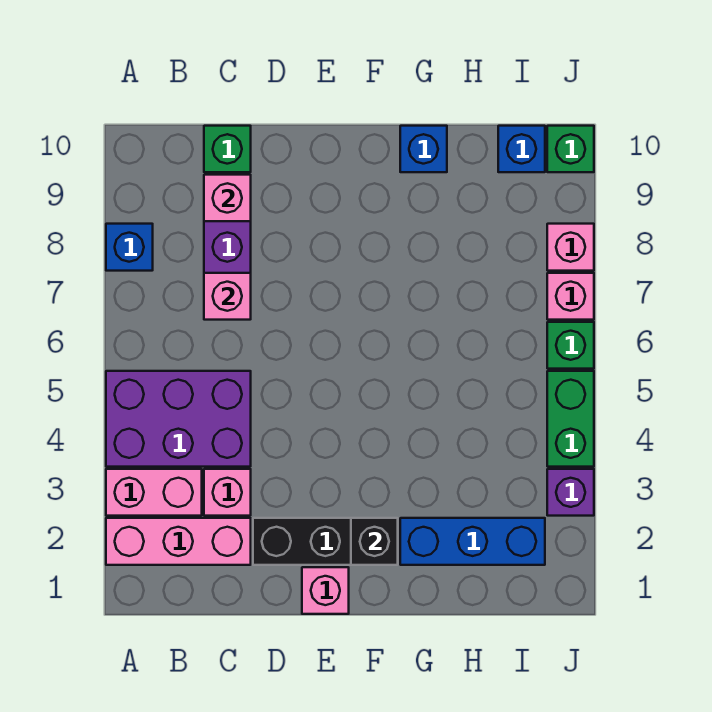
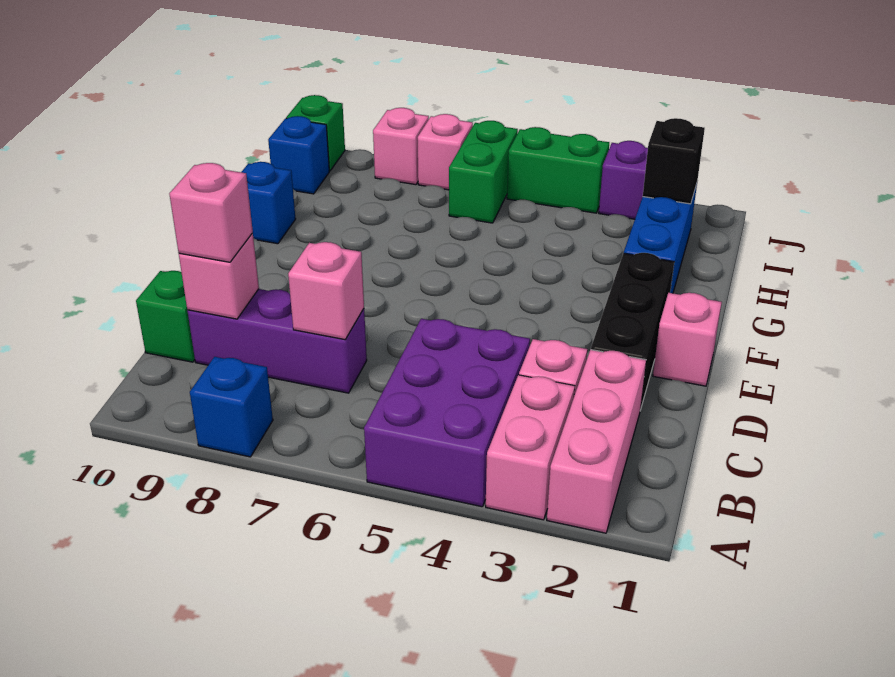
none -> pink brick C9 level 3
black brick F2 level 2 -> black brick I2 level 2
green brick J6 level 1 -> green brick I6:J6 level 1

